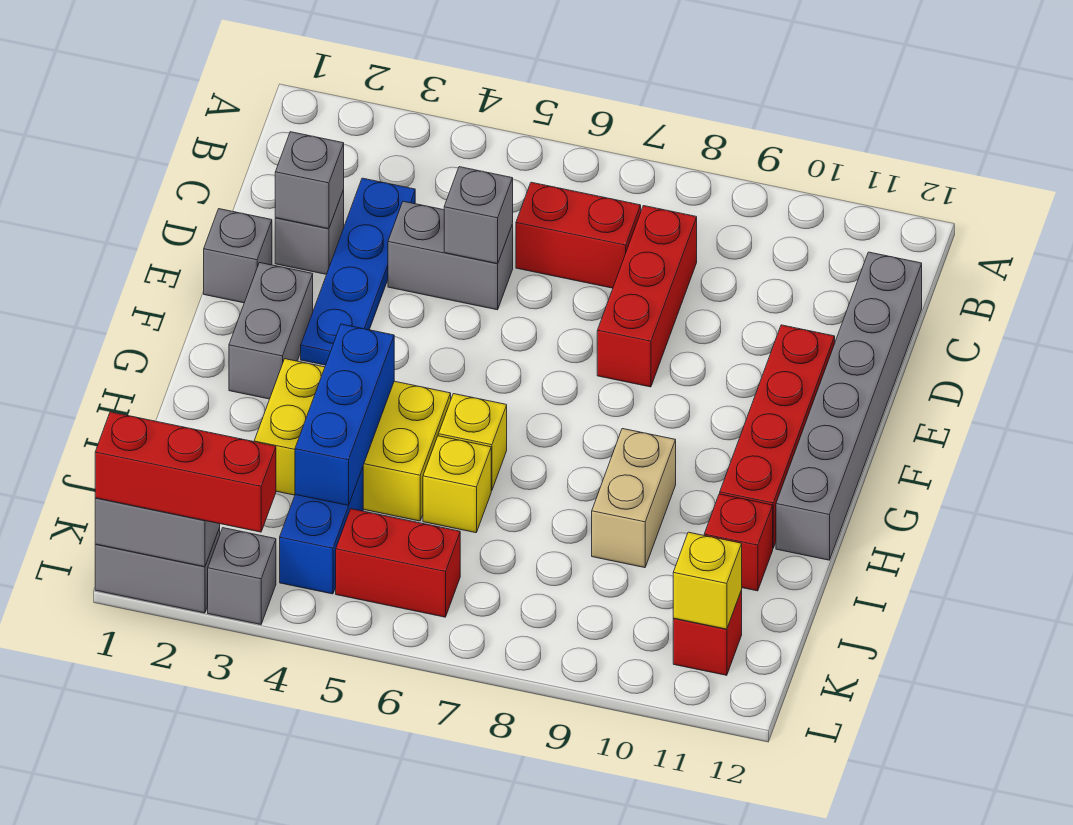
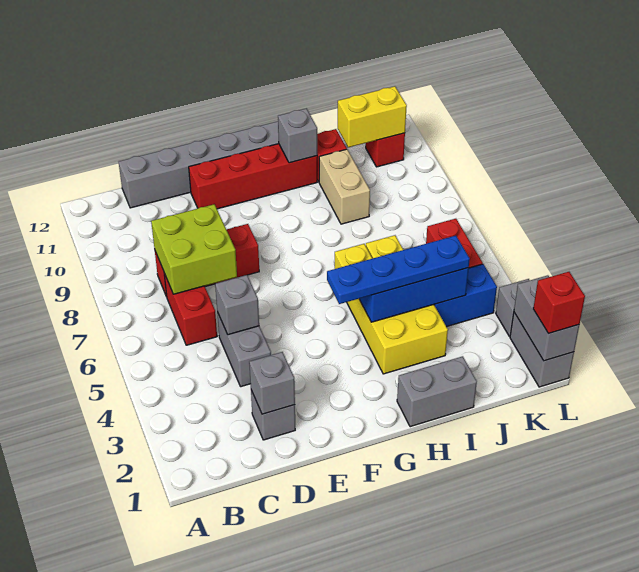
blue plate C3:F3 level 1 -> blue plate G4:J4 level 3
none -> lime brick C7:D8 level 2
grey brick E1 level 1 -> grey brick H11 level 2
grey brick F2:G2 level 1 -> grey brick H1:I1 level 1
tan brick H9:I9 level 1 -> tan brick I9:I10 level 1
yellow brick K11 level 2 -> yellow brick J11:K11 level 2
red brick L1:L3 level 3 -> red brick L1 level 3

